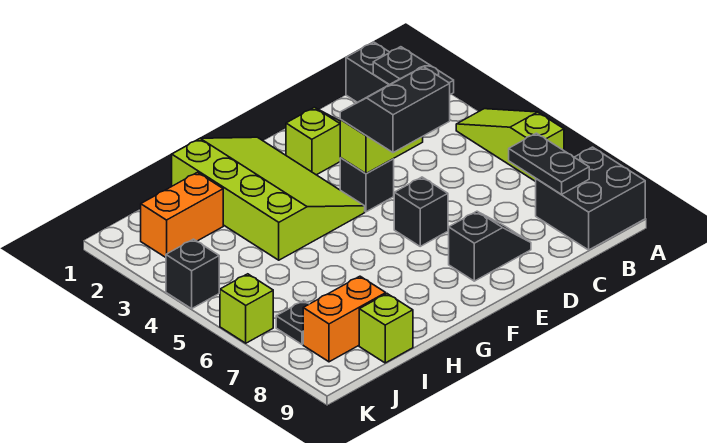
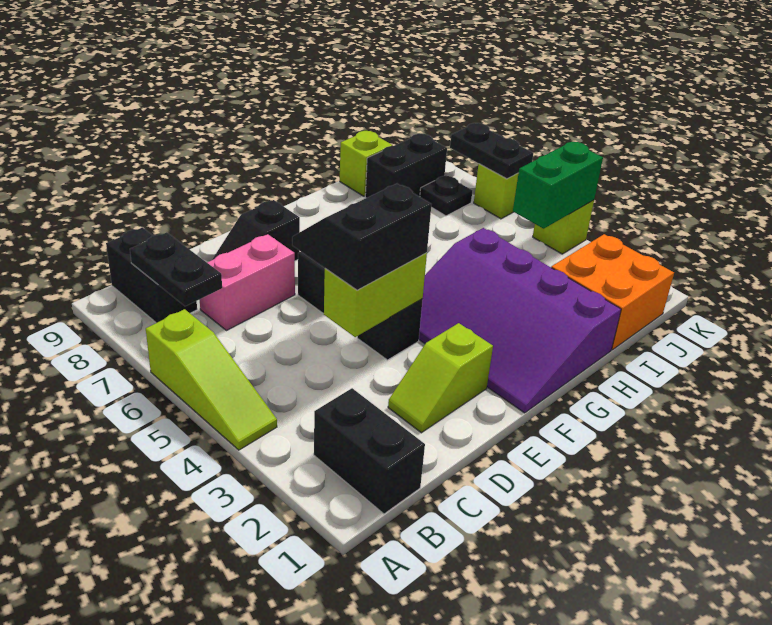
black brick A8:B9 level 1 -> black brick B8:B9 level 1
black plate B2:B3 level 2 -> black plate K6:K7 level 2
none -> pink brick C7:D7 level 1
black slope D4:E5 level 3 top 5 -> black slope D4:E5 level 3 top 4
lime slope F1:H4 level 1 top H -> purple slope F1:H4 level 1 top H
orange brick I2:J2 level 1 -> orange brick I1:J2 level 1
orange brick I8:J8 level 1 -> black brick I8:J8 level 1
none -> green brick J4:K4 level 2
black brick K4 level 1 -> lime brick K4 level 1

